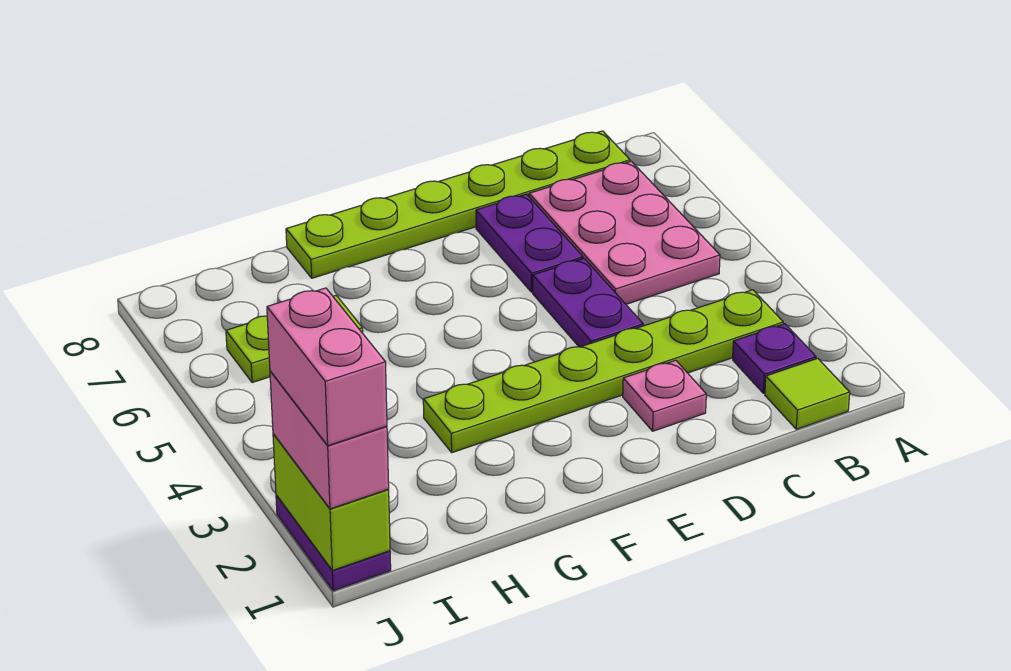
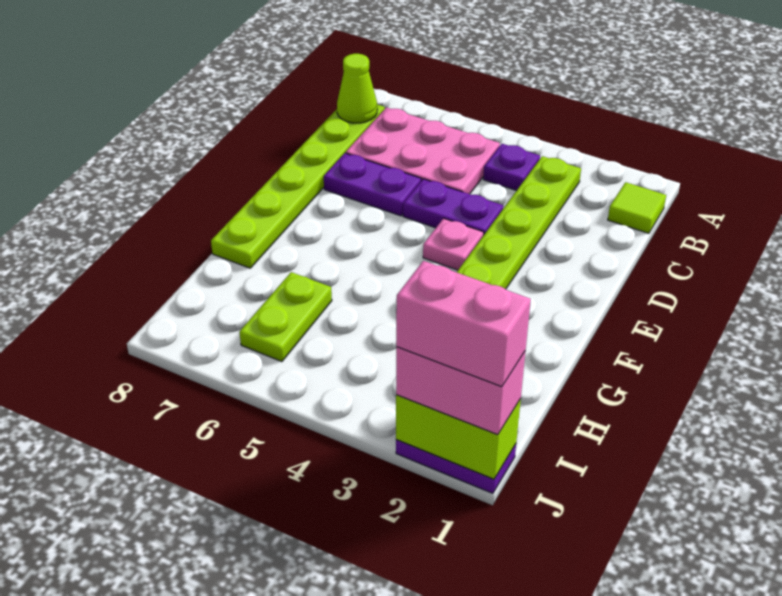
purple plate B2 level 1 -> purple plate B4 level 1
none -> lime cone B8 level 2
pink plate D2 level 1 -> pink plate E4 level 1

